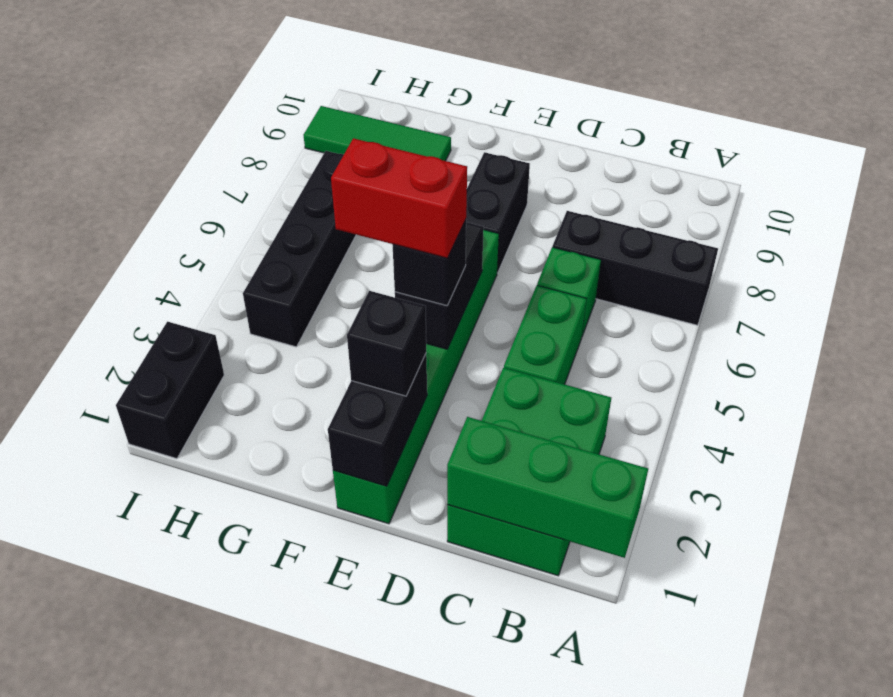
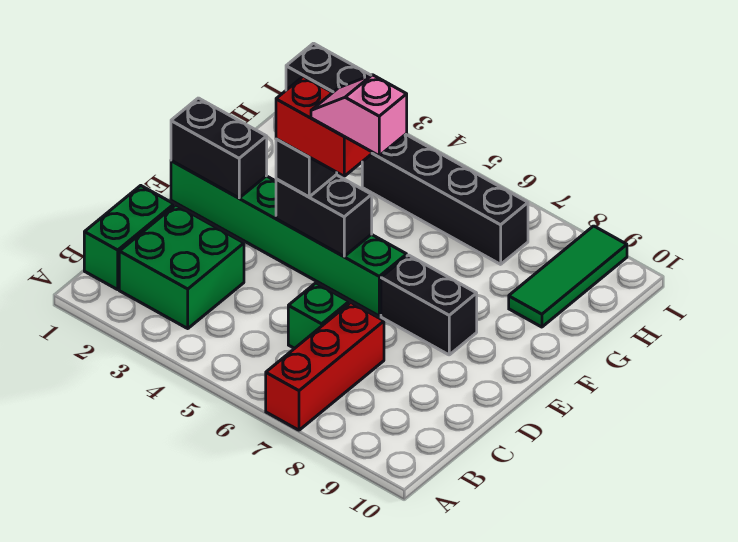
green brick A1:C1 level 2 -> none
black brick A7:C7 level 1 -> red brick A7:C7 level 1
green brick C4:C5 level 1 -> none
black brick E2 level 3 -> none
red brick E4:F4 level 4 -> red brick E4:E5 level 4
none -> pink slope E5:E6 level 5 top 6

